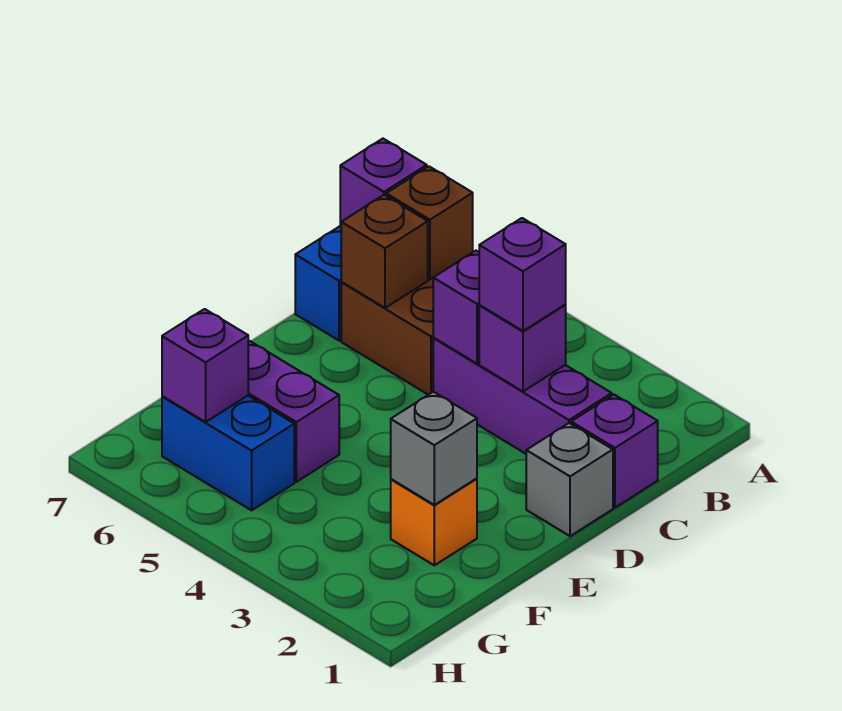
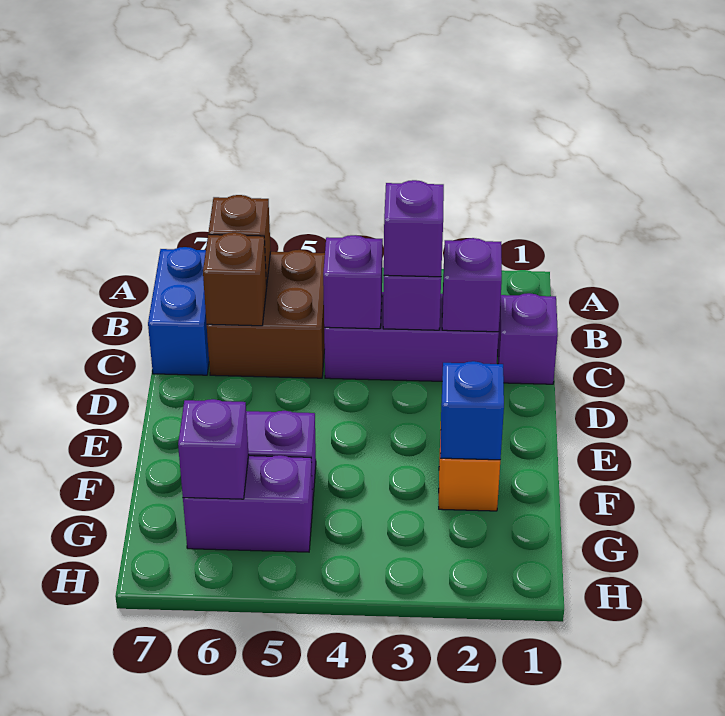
purple brick B7 level 2 -> purple brick C2 level 2
grey brick D1 level 1 -> none
grey brick F2 level 2 -> blue brick F2 level 2
blue brick G5:G6 level 1 -> purple brick G5:G6 level 1

